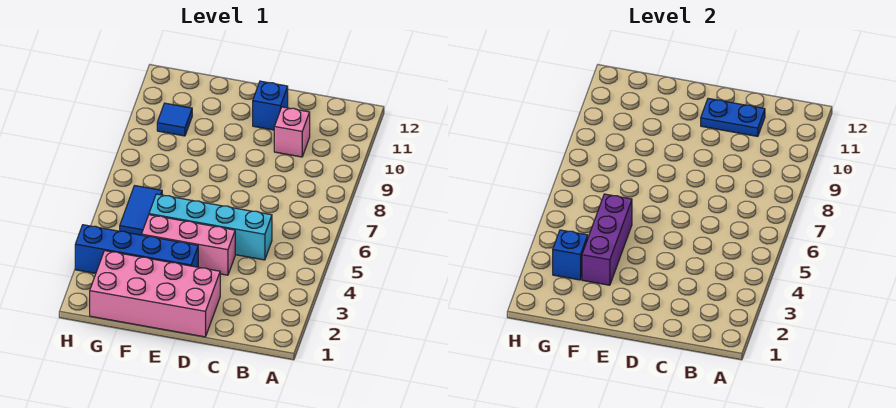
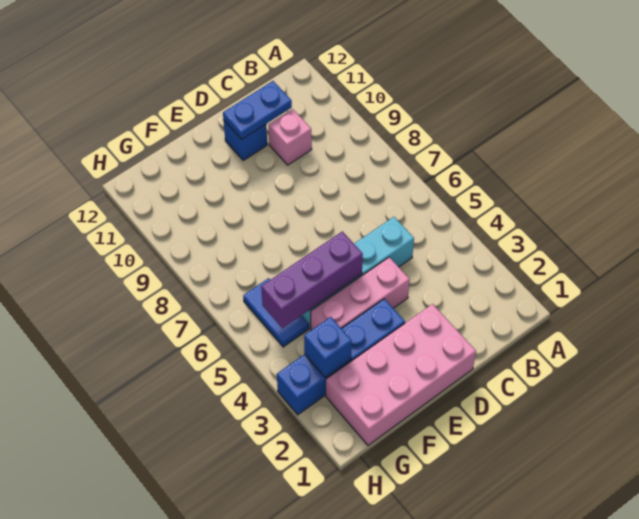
purple brick F3:F5 level 2 -> purple brick E5:G5 level 2
blue tile G10 level 1 -> none

